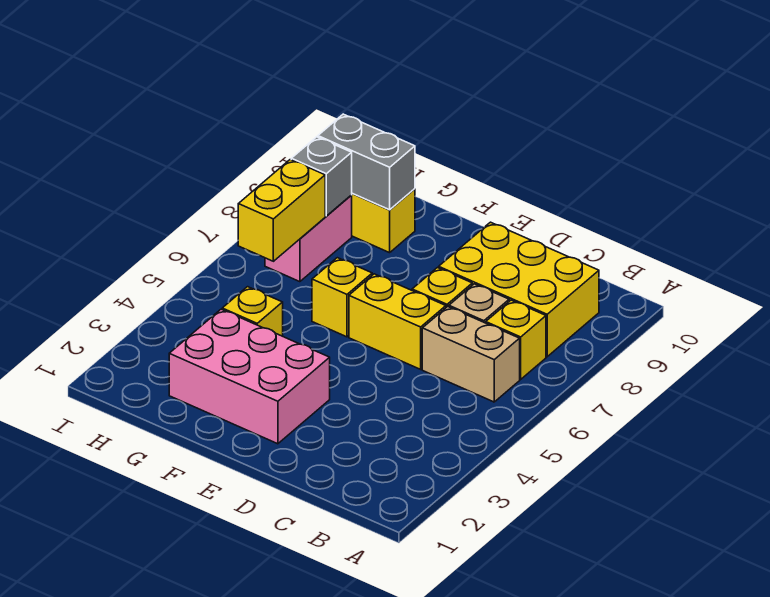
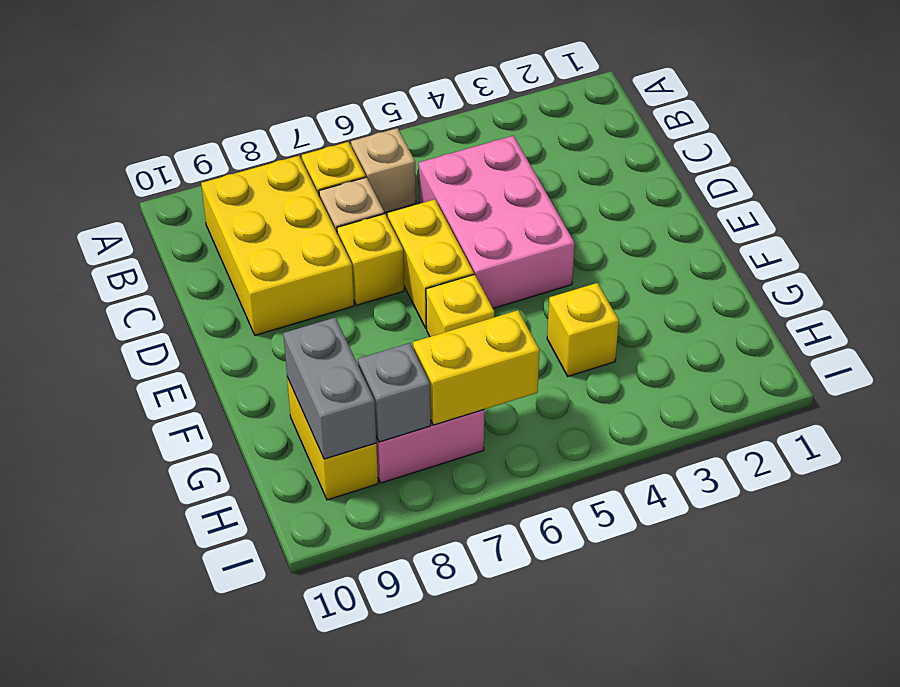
tan brick B6:C6 level 1 -> tan brick B6 level 1
pink brick E2:G3 level 1 -> pink brick C4:E5 level 1

